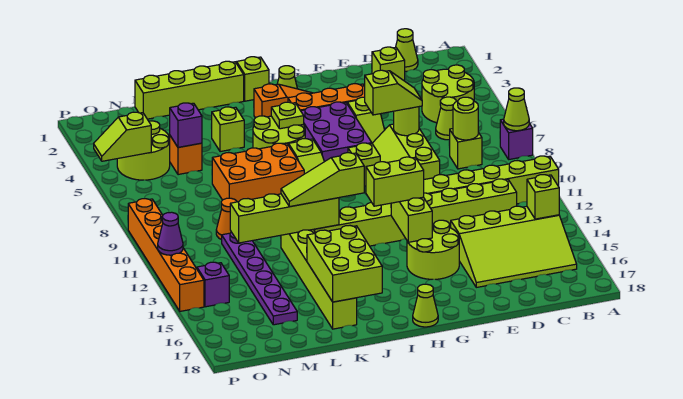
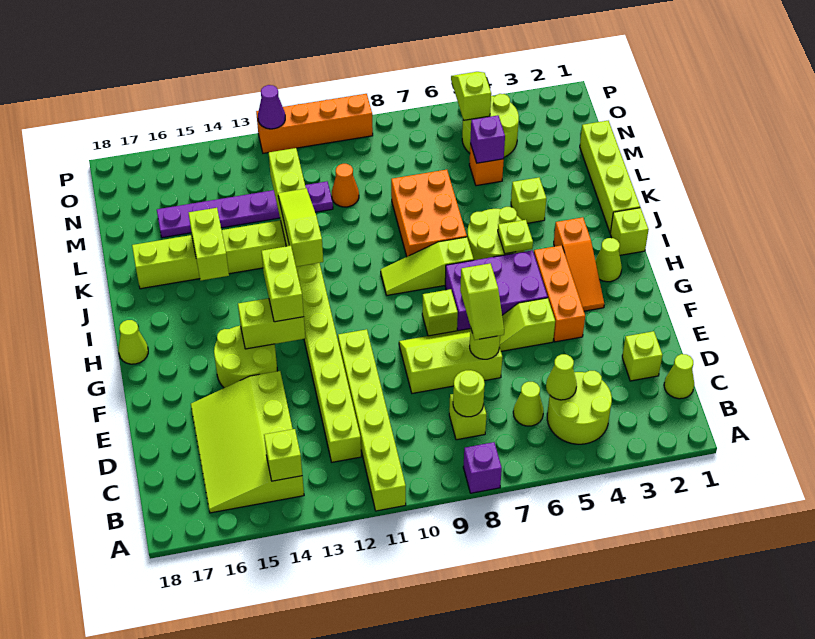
lime cone A8 level 2 -> lime cone C5 level 2
lime brick J15:K17 level 2 -> lime brick J15:K15 level 2
purple brick O14 level 1 -> none
orange brick P9:P14 level 1 -> orange brick P9:P12 level 1

